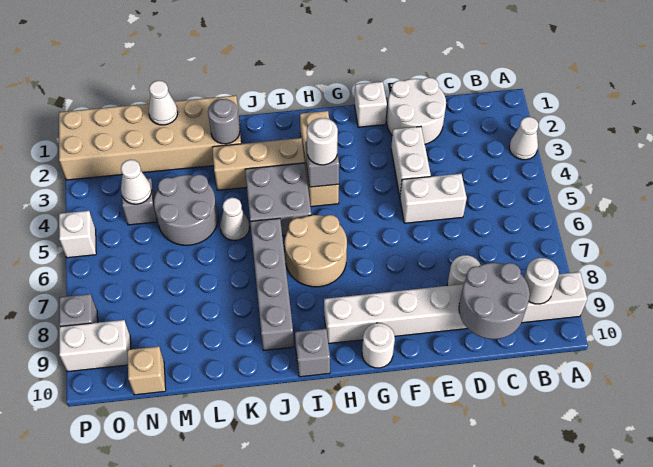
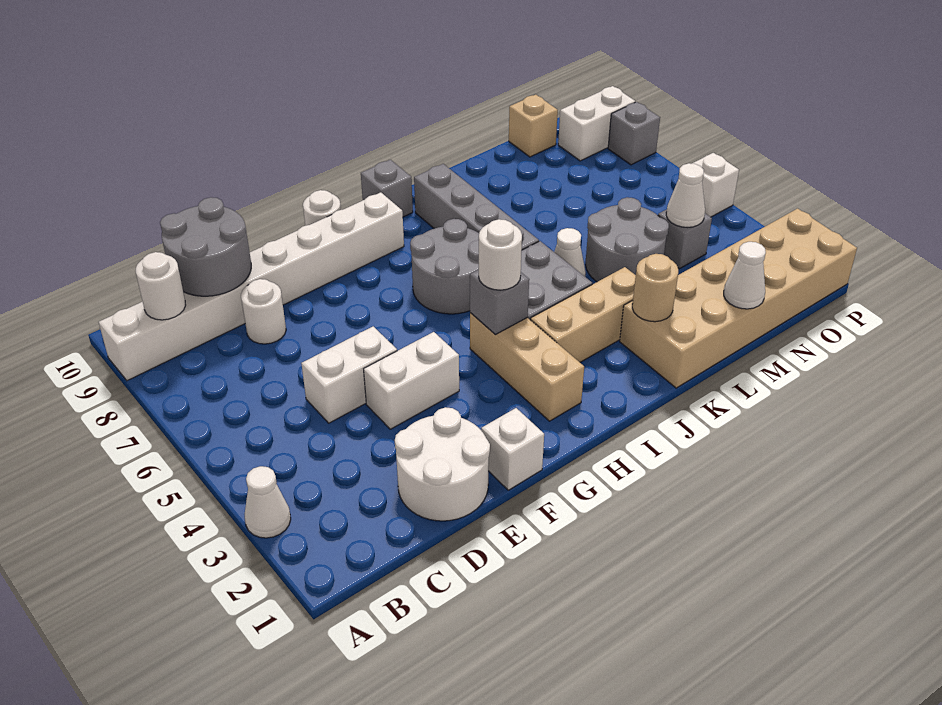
white brick E3:E4 level 1 -> white brick E4:F4 level 1
tan round brick H6:I7 level 1 -> grey round brick H6:I7 level 1
grey round brick K2 level 2 -> tan round brick K2 level 2

